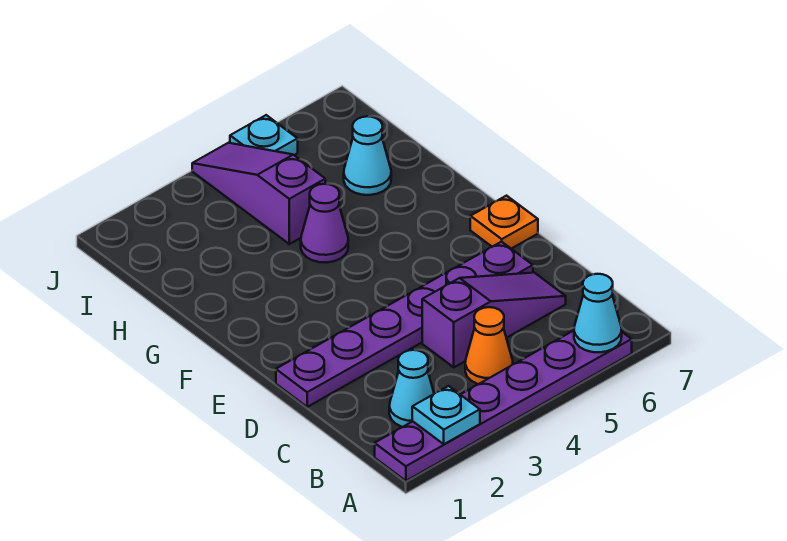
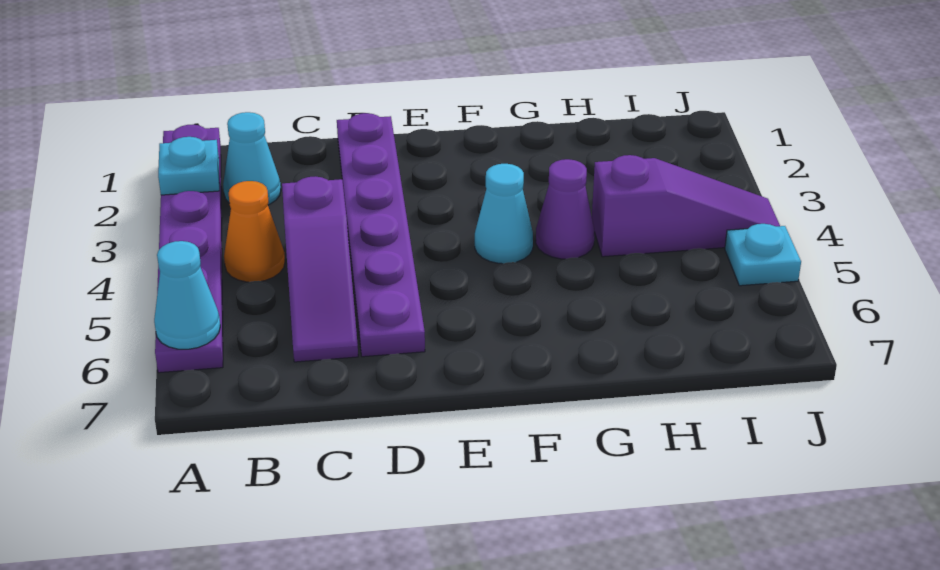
orange plate E7 level 1 -> none
cyan cone H6 level 1 -> cyan cone F4 level 1

